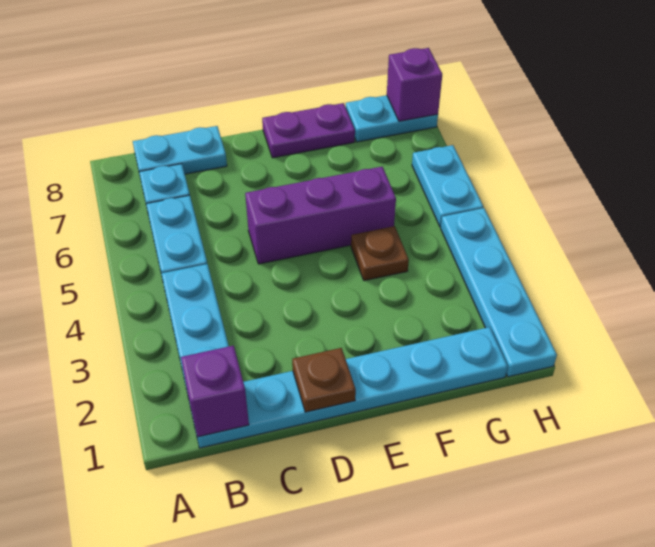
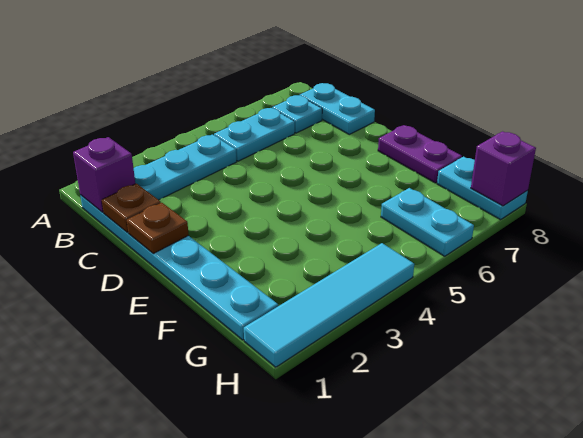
purple brick D5:F5 level 1 -> none
brown plate F4 level 1 -> brown plate C1 level 2
cyan plate H1:H4 level 1 -> cyan tile H1:H4 level 1
cyan plate H5:H6 level 1 -> cyan plate G6:H6 level 1

